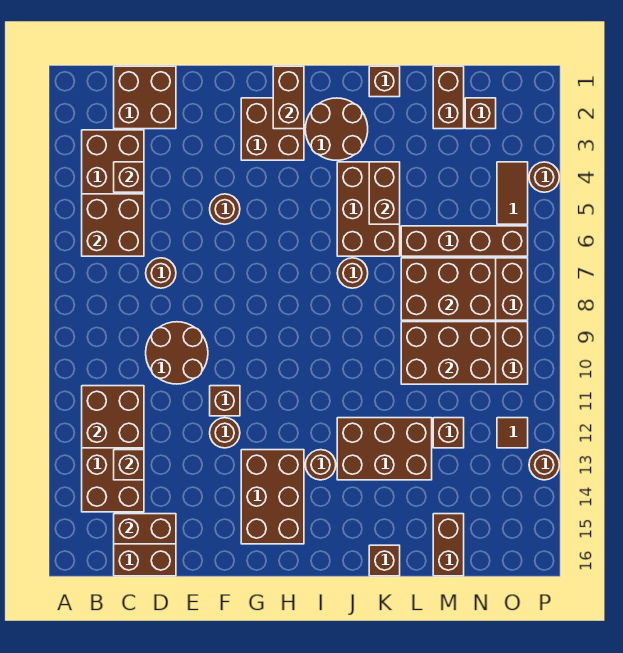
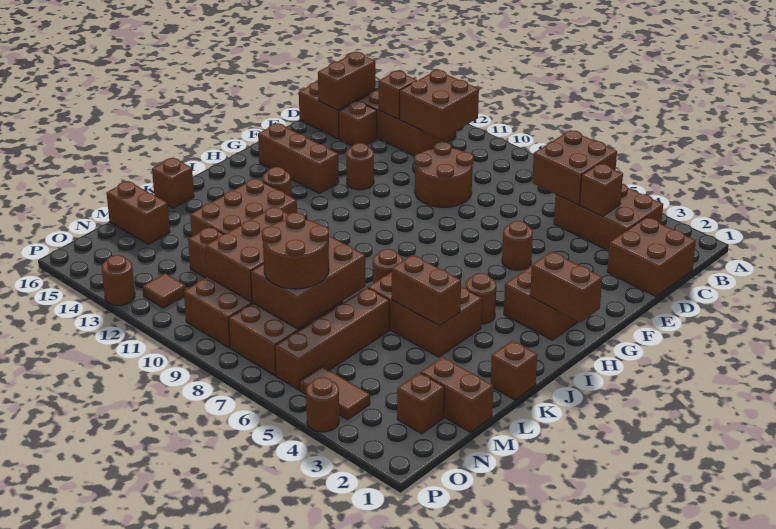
brown round brick D7 level 1 -> brown round brick I4 level 1
brown brick F11 level 1 -> brown brick D14 level 1
brown brick G13:H15 level 1 -> brown brick G13:G15 level 1
brown round brick I2:J3 level 1 -> brown round brick M7:N8 level 3

